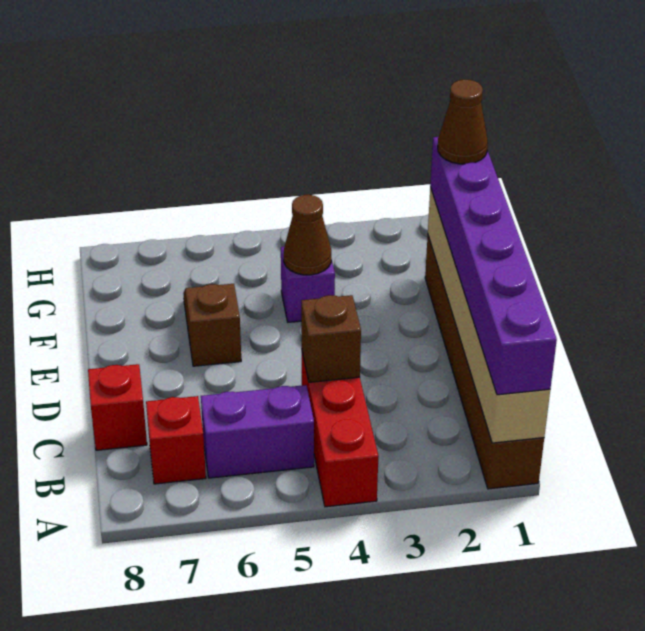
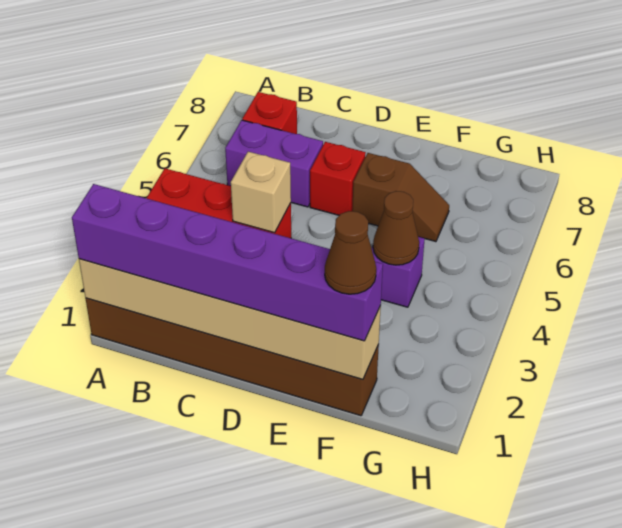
purple brick B5:B6 level 1 -> purple brick B6:C6 level 1
brown brick C4 level 2 -> tan brick C4 level 2
red brick C8 level 1 -> red brick D6 level 1

